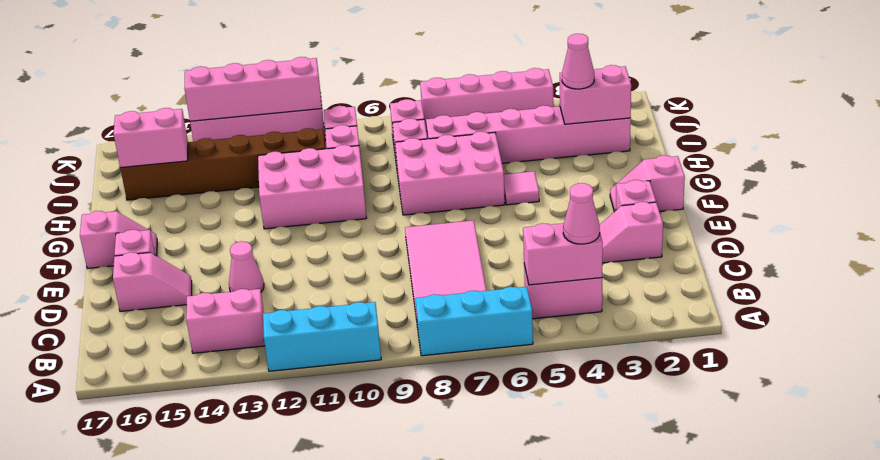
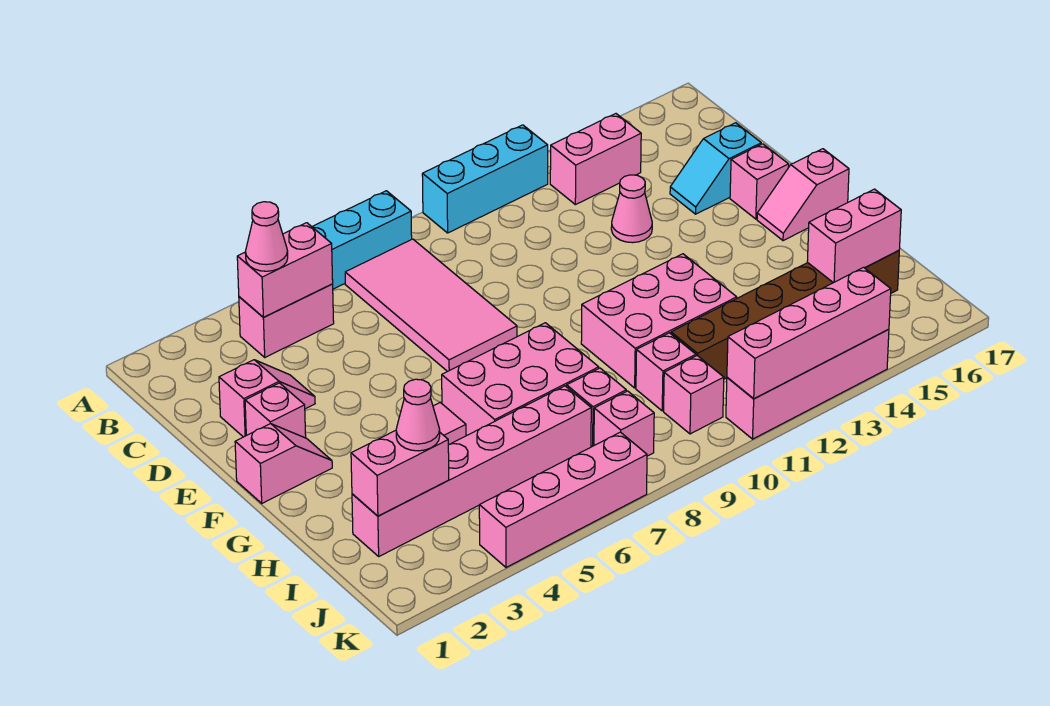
pink slope D15:D16 level 1 top 16 -> cyan slope D15:D16 level 1 top 16

